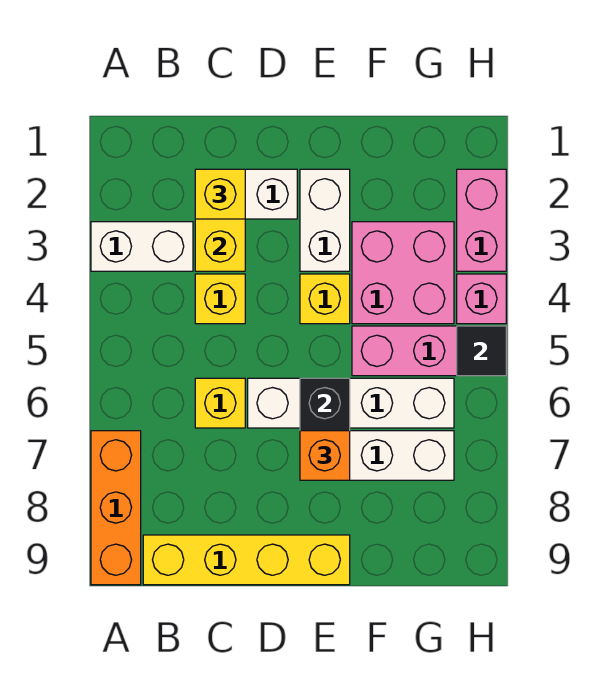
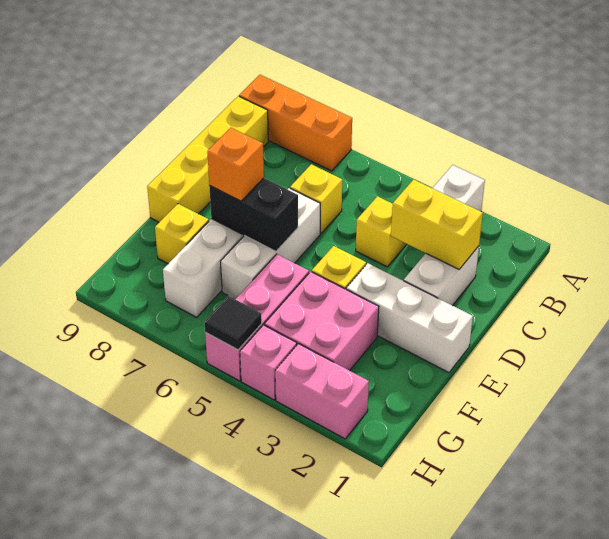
yellow brick C2 level 3 -> yellow brick F8 level 1
white brick D6:G6 level 1 -> white brick D6:F6 level 1
white brick E2:E3 level 1 -> white brick E1:E3 level 1

